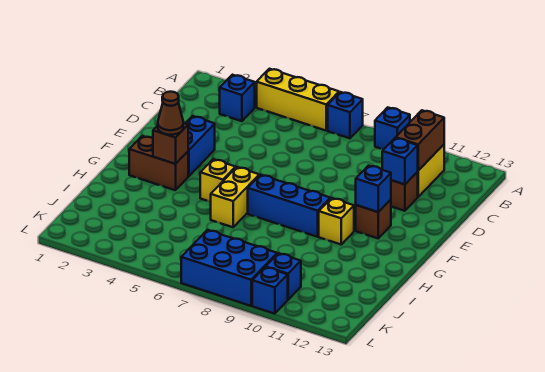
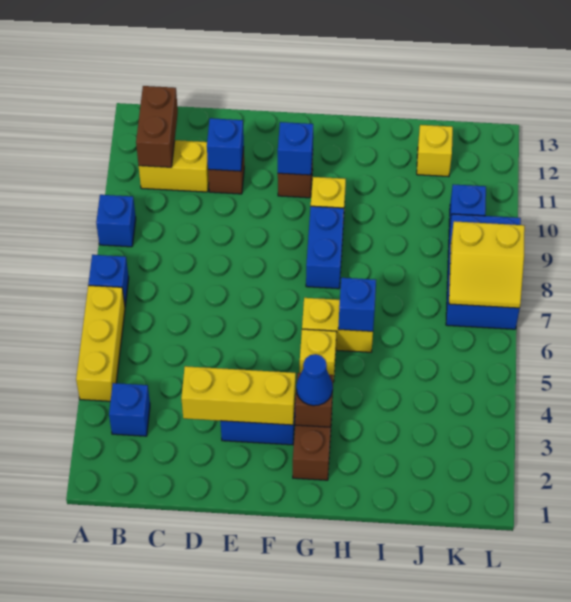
brown brick B11:C11 level 2 -> brown brick B11:B12 level 2
none -> yellow brick D3:F3 level 2
brown cone G3 level 3 -> blue cone G3 level 3
blue brick G7:G9 level 1 -> blue brick G8:G9 level 1
none -> yellow brick J12 level 1
none -> yellow slope K7:L8 level 2 top 8
blue brick L10 level 1 -> blue brick H6 level 2

